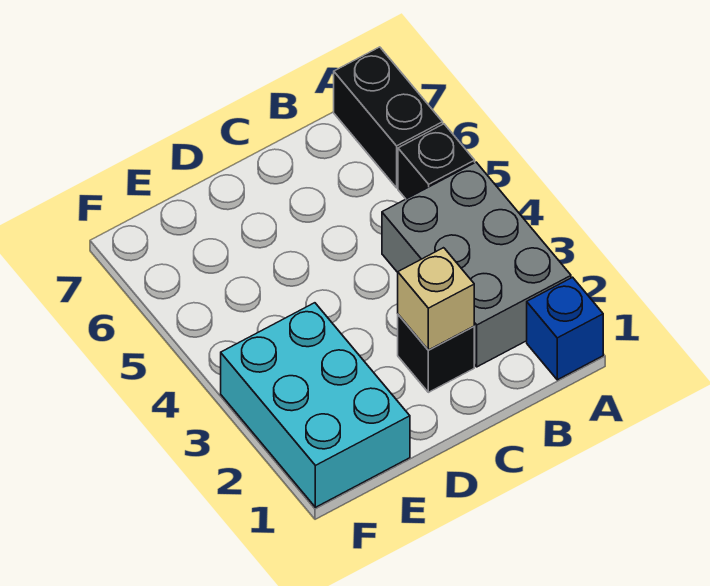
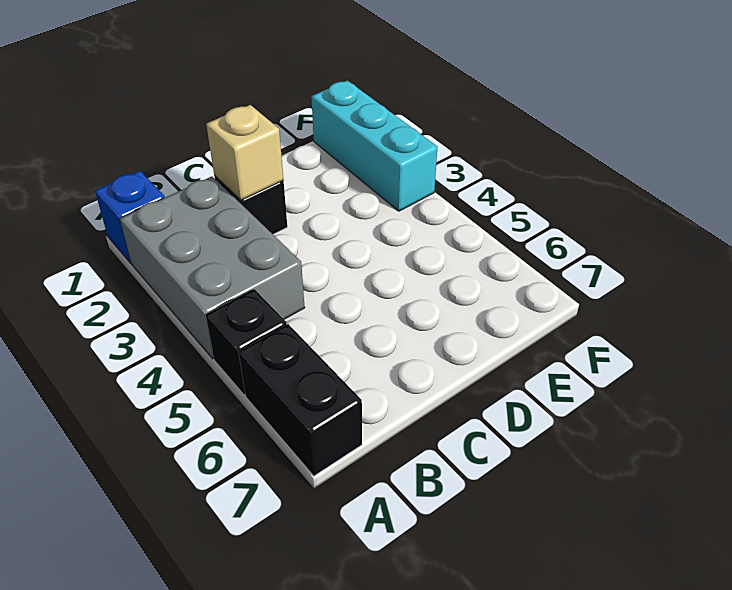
cyan brick E1:F3 level 1 -> cyan brick F1:F3 level 1

